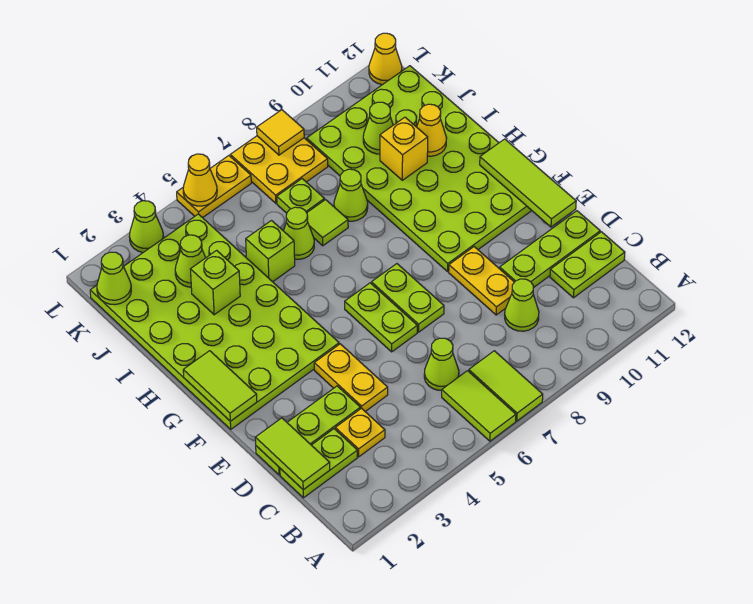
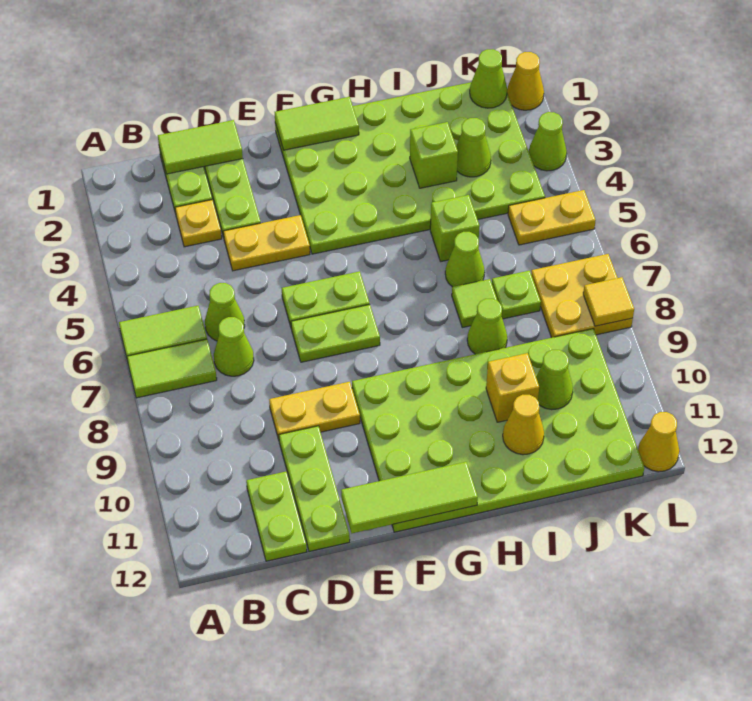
lime cone C9 level 1 -> lime cone C7 level 1
yellow plate L5:L6 level 1 -> yellow plate K5:L5 level 1
yellow cone L5 level 2 -> yellow cone L1 level 1

